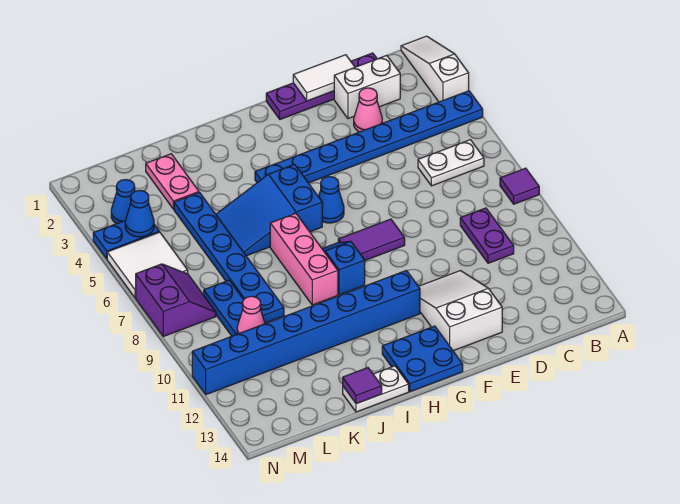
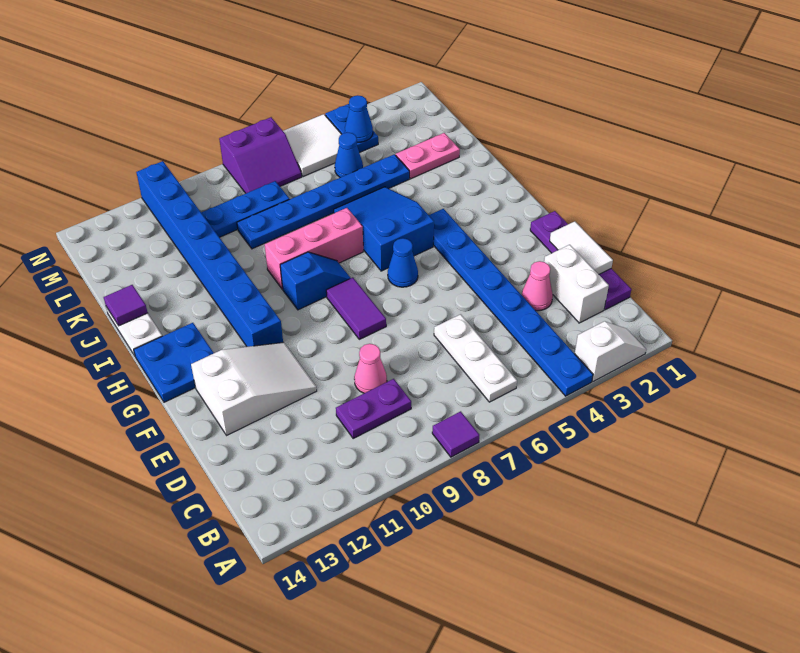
white slope A1:A3 level 1 top 3 -> white slope A2:A3 level 1 top 3
white plate B6:C6 level 1 -> white plate B6:D6 level 1
pink cone L10 level 2 -> pink cone D9 level 1
blue cone M3 level 1 -> blue cone L5 level 1

